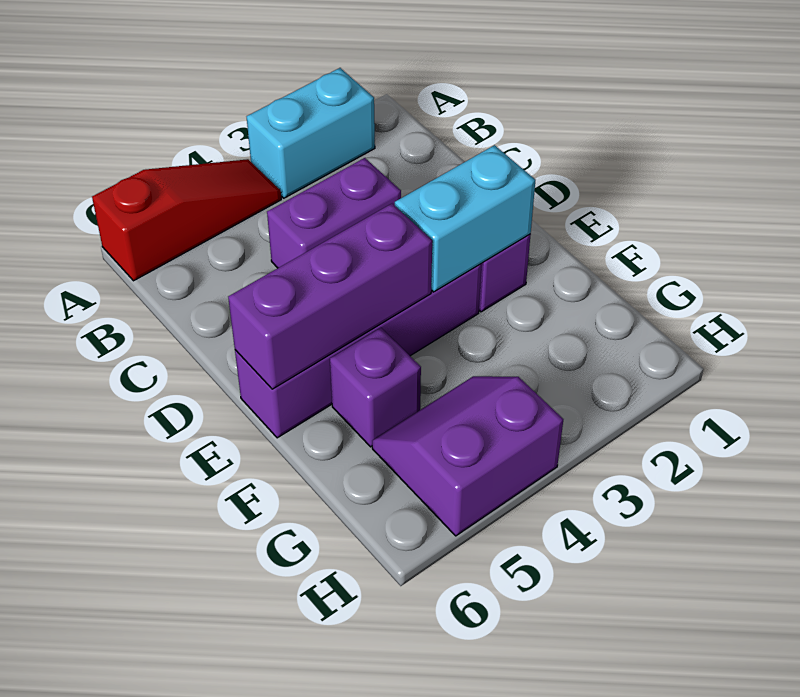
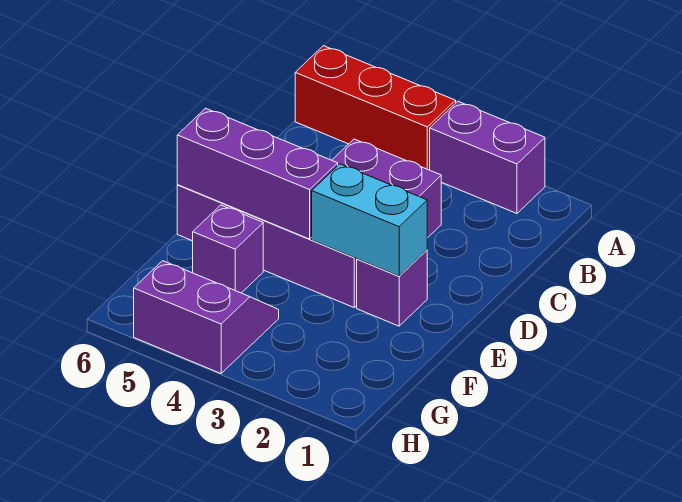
cyan brick A2:A3 level 1 -> purple brick A2:A3 level 1
red slope A4:A6 level 1 top 6 -> red brick A4:A6 level 1

